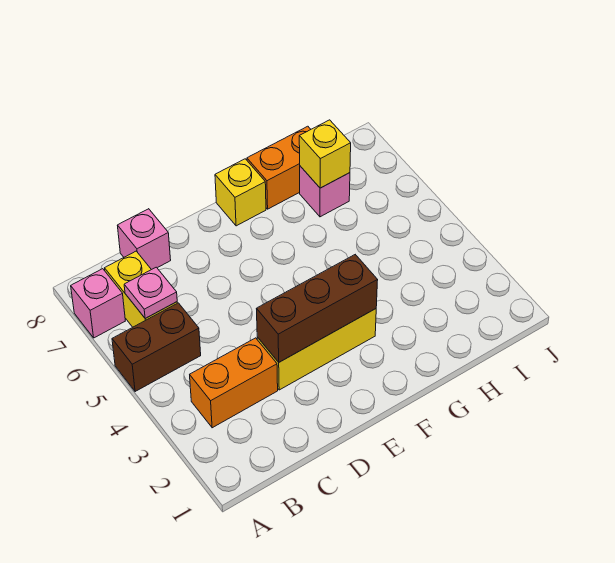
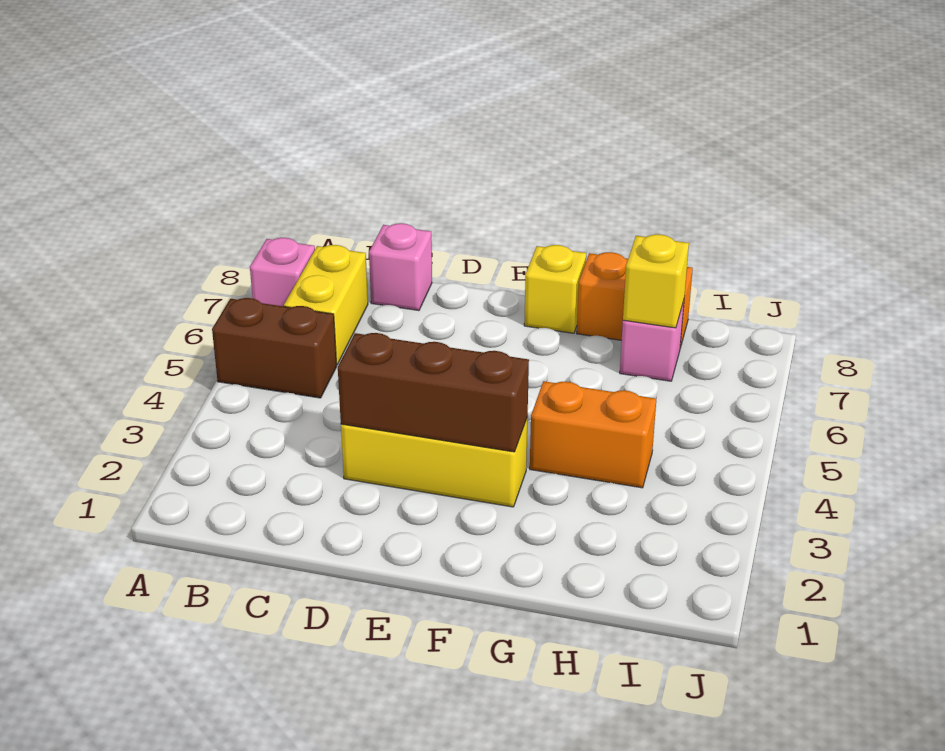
orange brick B3:C3 level 1 -> orange brick G4:H4 level 1
pink plate B6 level 2 -> none

